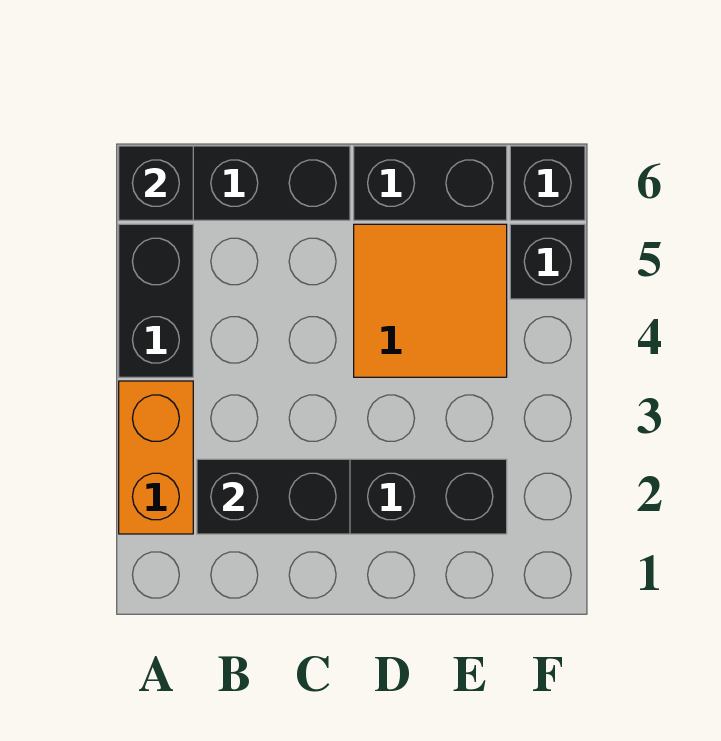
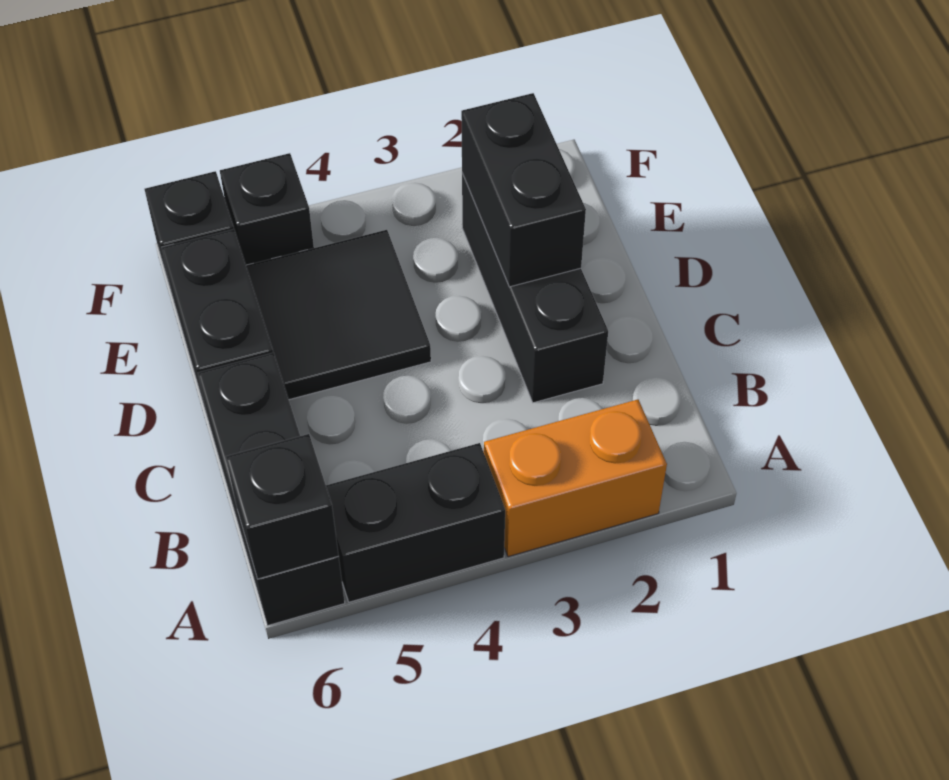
black brick B2:C2 level 2 -> black brick D2:E2 level 2
orange tile D4:E5 level 1 -> black tile D4:E5 level 1

